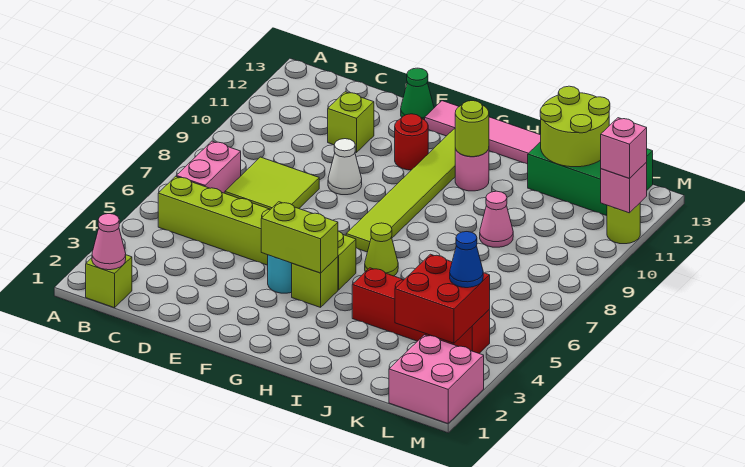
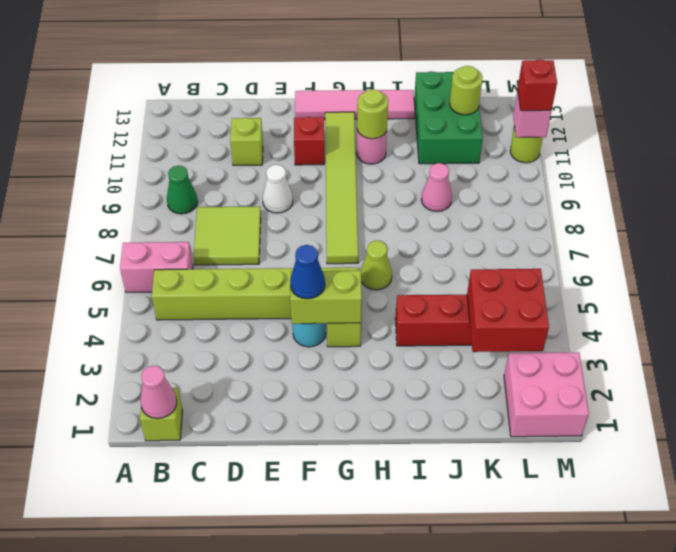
pink brick B6:B7 level 1 -> pink brick A6:B6 level 1
green cone E13 level 1 -> green cone B9 level 1
red round brick F11 level 1 -> red brick F11 level 1
green brick J12:L13 level 1 -> green brick J11:K13 level 1
lime round brick J12:K13 level 2 -> lime round brick K12 level 2
blue cone L4 level 3 -> blue cone F4 level 3
pink brick M11 level 3 -> red brick M11 level 3

